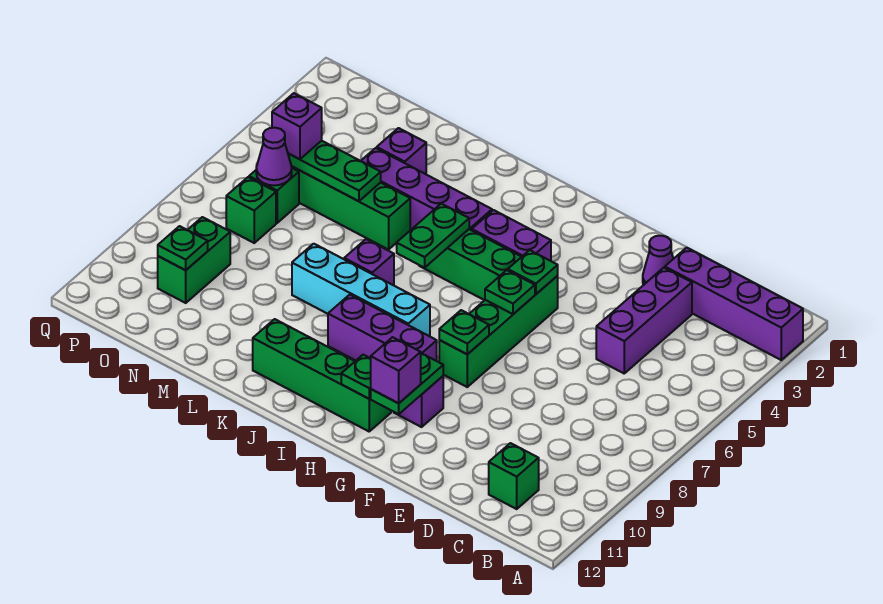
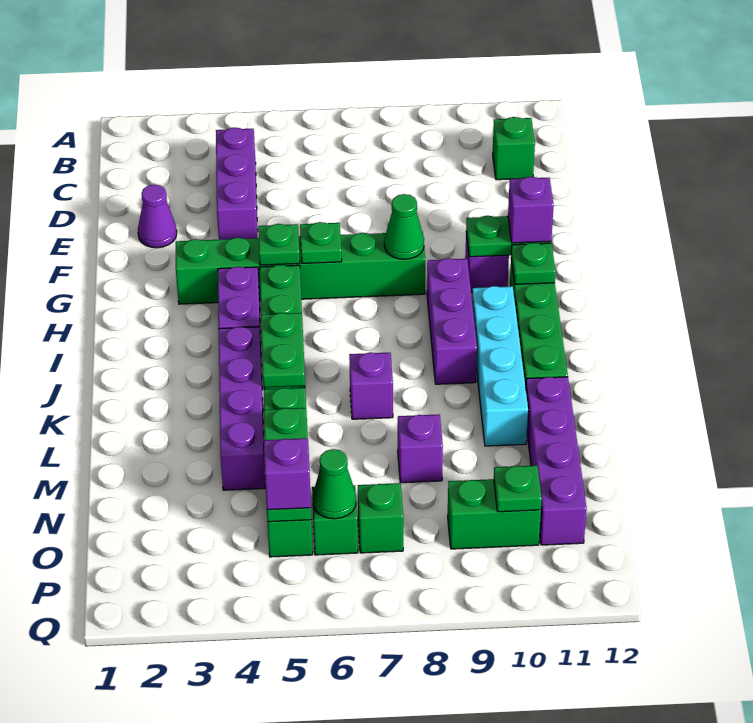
purple brick A2:D2 level 1 -> purple brick L11:O11 level 1
purple brick D3:D5 level 1 -> purple brick C4:E4 level 1
green brick G5:G8 level 1 -> green brick G3:G8 level 1
green plate G8 level 2 -> green cone G8 level 2
cyan brick I8:L8 level 1 -> cyan brick I10:L10 level 1
green plate J5:J6 level 2 -> green plate J5:K5 level 2
purple brick M3 level 1 -> purple brick M8 level 1
purple cone O6 level 2 -> green cone O6 level 2

